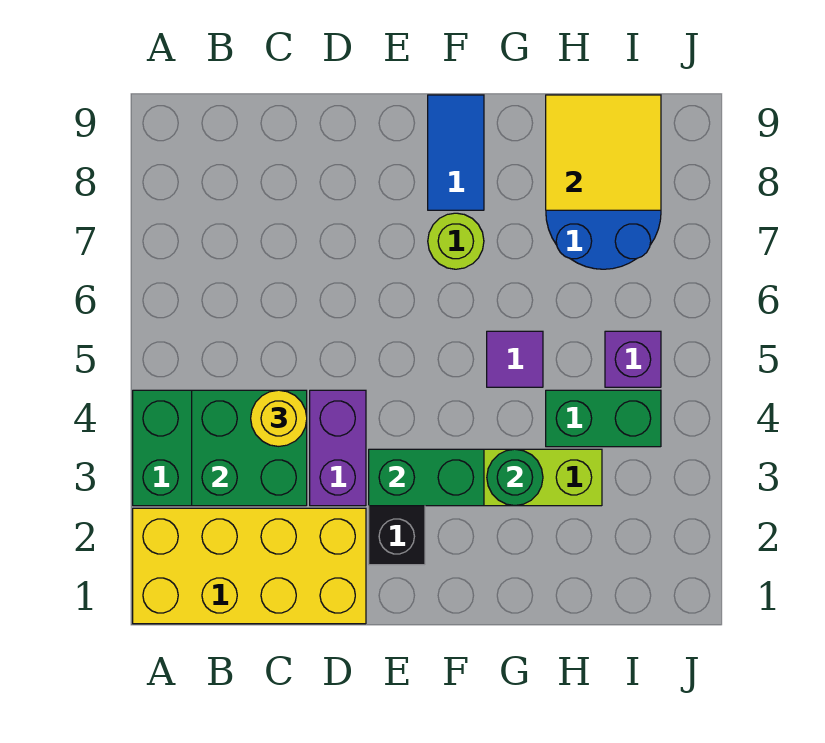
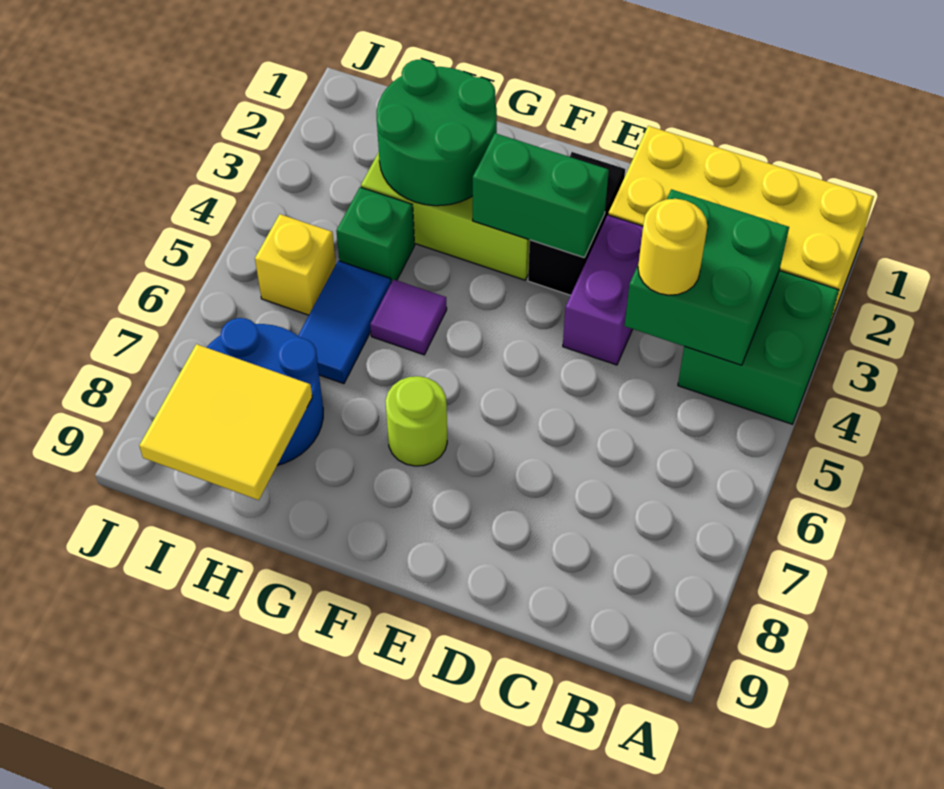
blue tile F8:F9 level 1 -> blue tile H5:H6 level 1
green round brick G3 level 2 -> green round brick G2:H3 level 2
green brick H4:I4 level 1 -> green brick H4 level 1
purple brick I5 level 1 -> yellow brick I5 level 1

